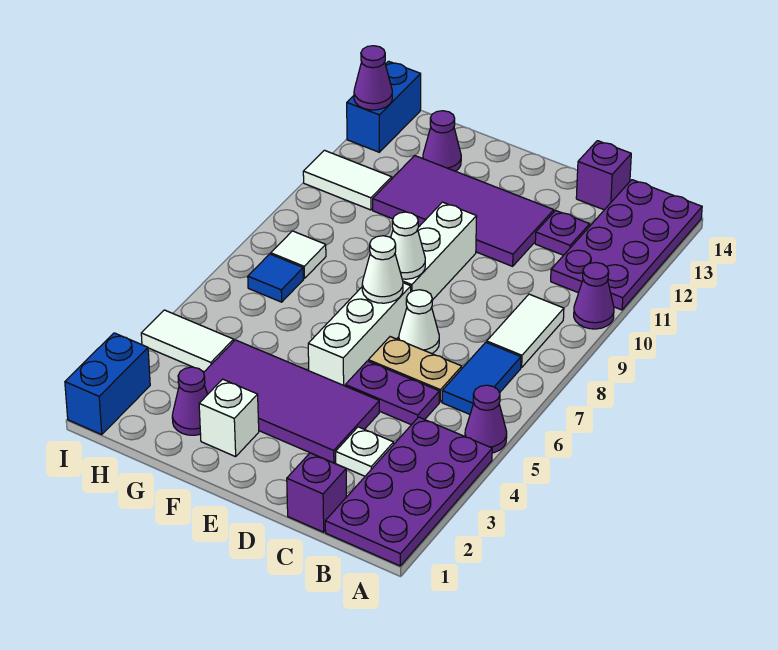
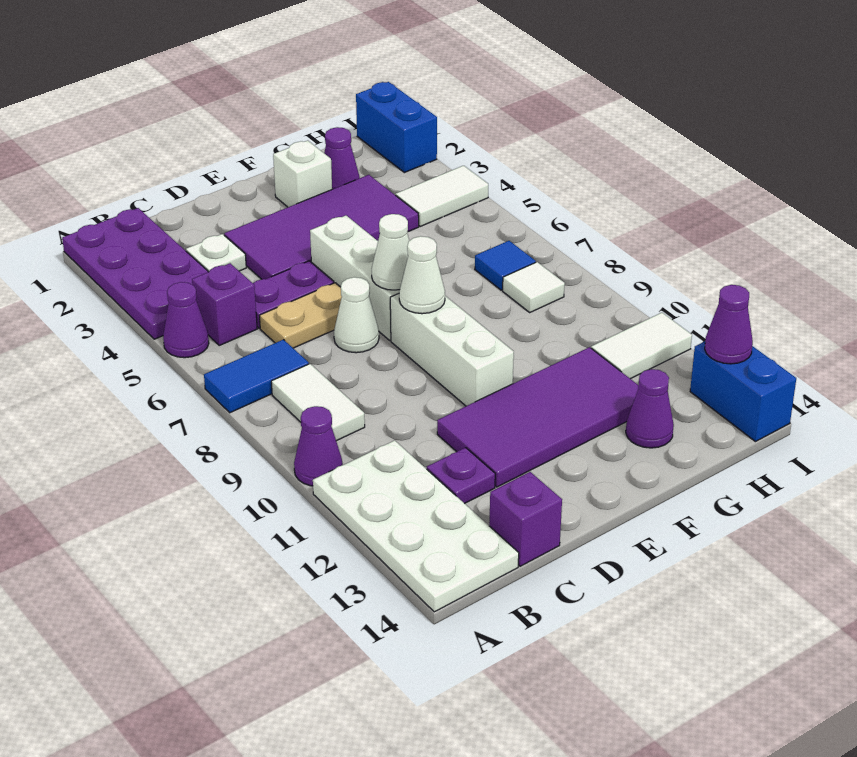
purple plate A11:B14 level 1 -> white plate A11:B14 level 1
blue tile B6:B7 level 1 -> blue tile A7:B7 level 1
purple brick C1 level 1 -> purple brick B5 level 1

